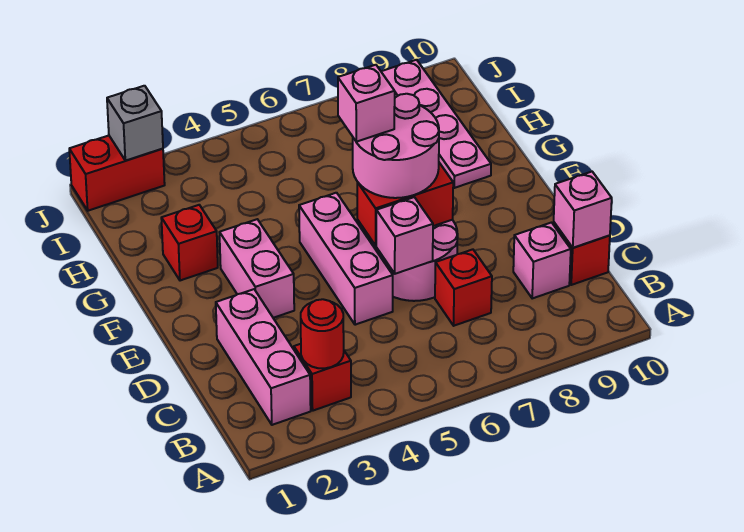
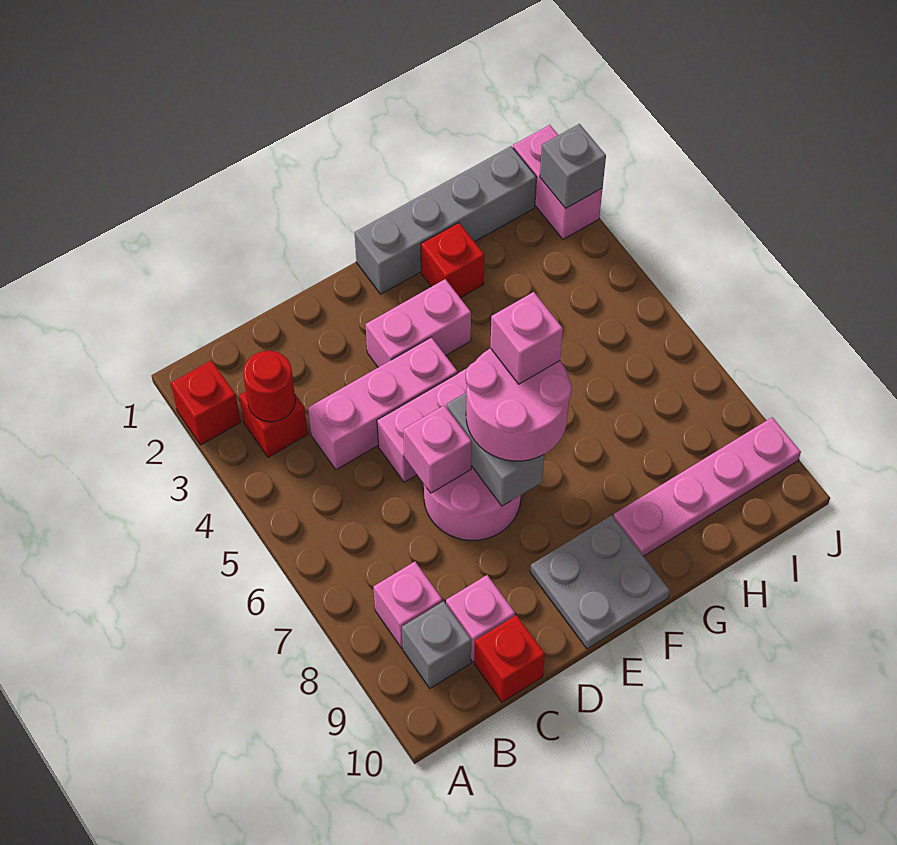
pink brick B2:D2 level 1 -> pink brick C4:E4 level 1
none -> grey brick B9 level 1
red brick C7 level 1 -> red brick A2 level 1
pink brick C10 level 2 -> pink brick B8 level 1
red brick E6:E7 level 2 -> grey brick E6:E7 level 2
none -> grey plate E9:F10 level 1
none -> grey brick F1:I1 level 1
red brick J1:J2 level 1 -> pink brick J1:J2 level 1

